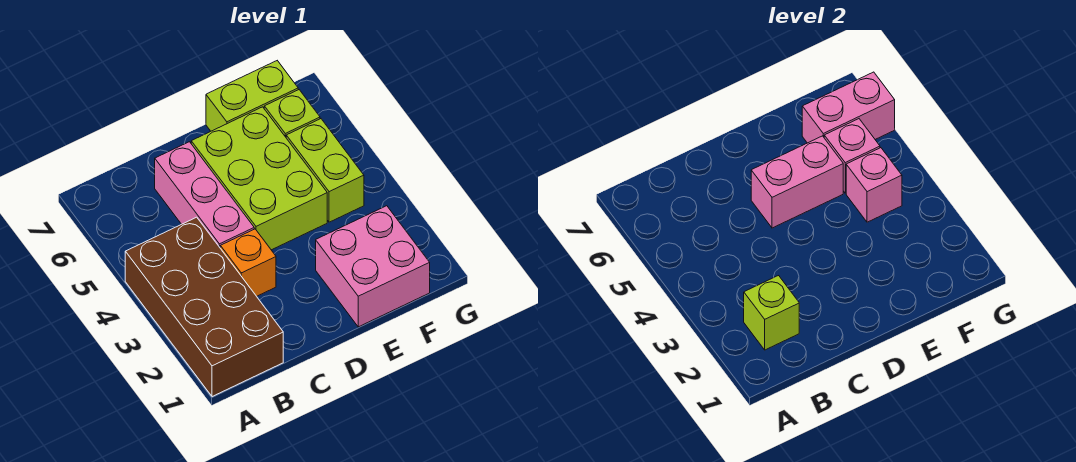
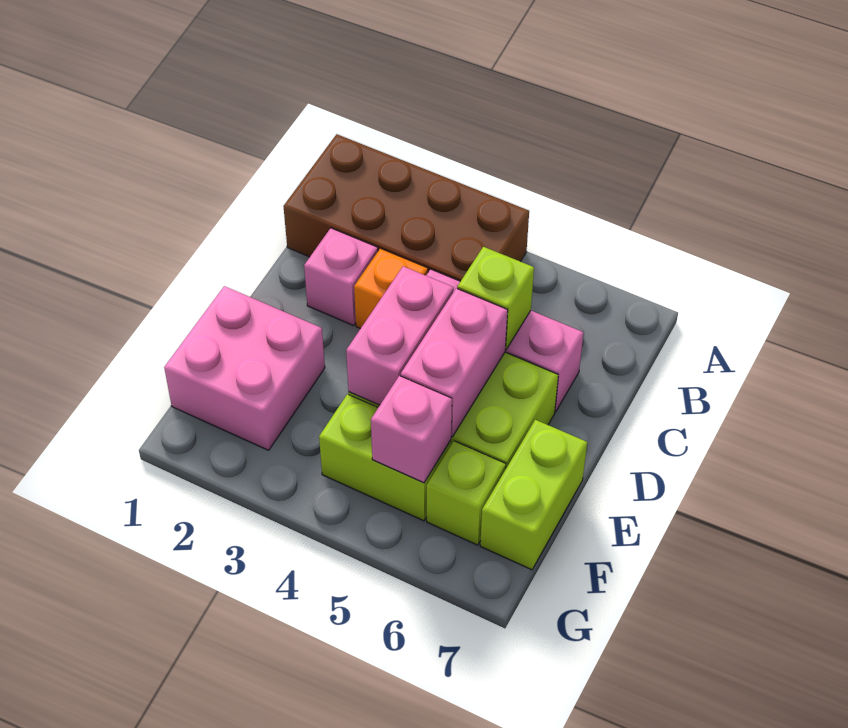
lime brick B2 level 2 -> lime brick C5 level 2
pink brick F4 level 2 -> pink brick C2 level 1
pink brick F6:G6 level 2 -> pink brick D4:E4 level 2

